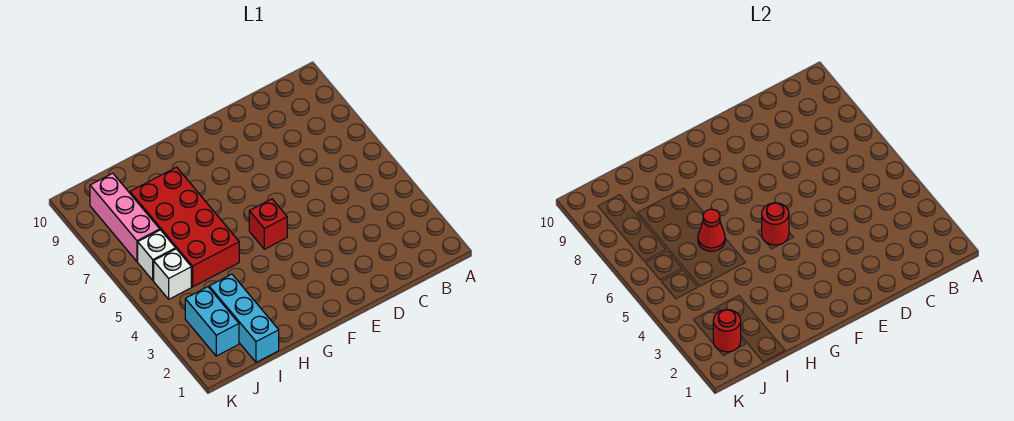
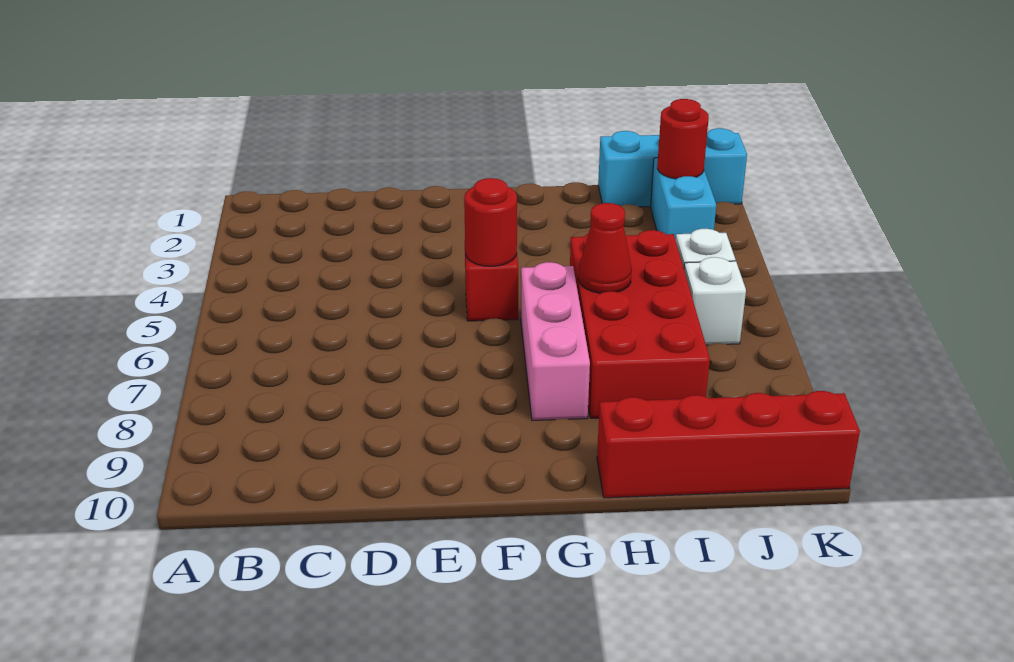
none -> red brick H10:K10 level 1
cyan brick I1:I3 level 1 -> cyan brick I1:K1 level 1
pink brick J7:J9 level 1 -> pink brick G6:G8 level 1

